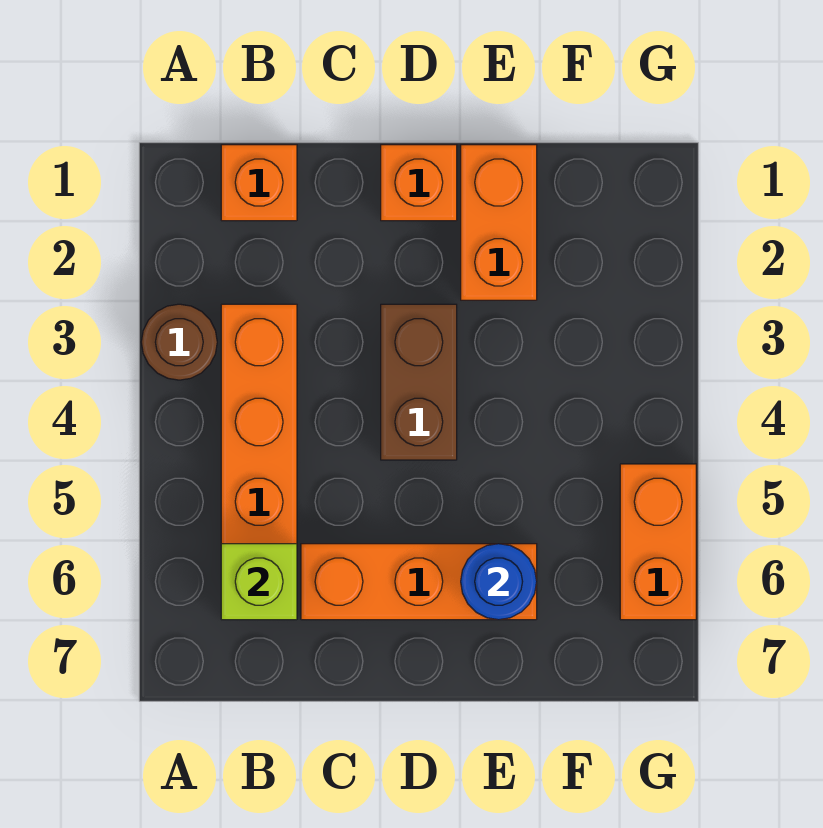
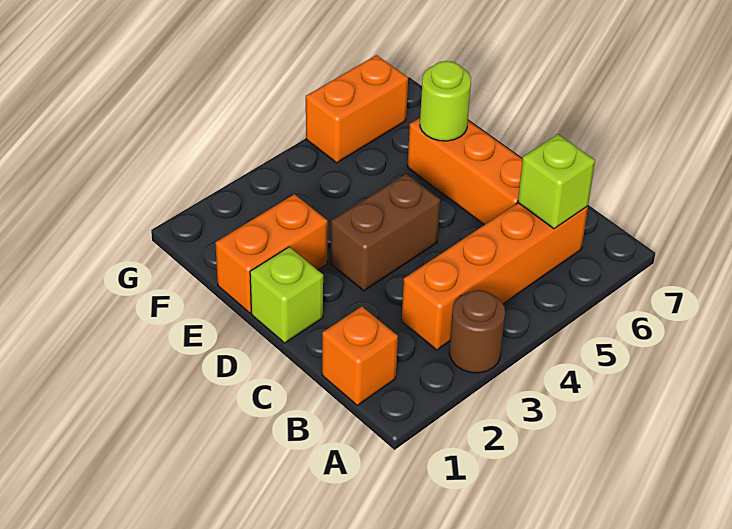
orange brick D1 level 1 -> lime brick D1 level 1
blue round brick E6 level 2 -> lime round brick E6 level 2

